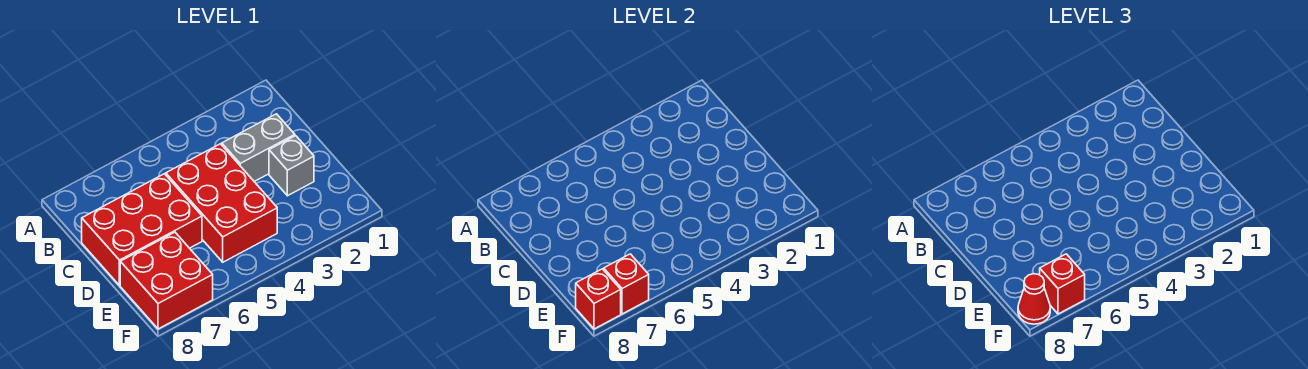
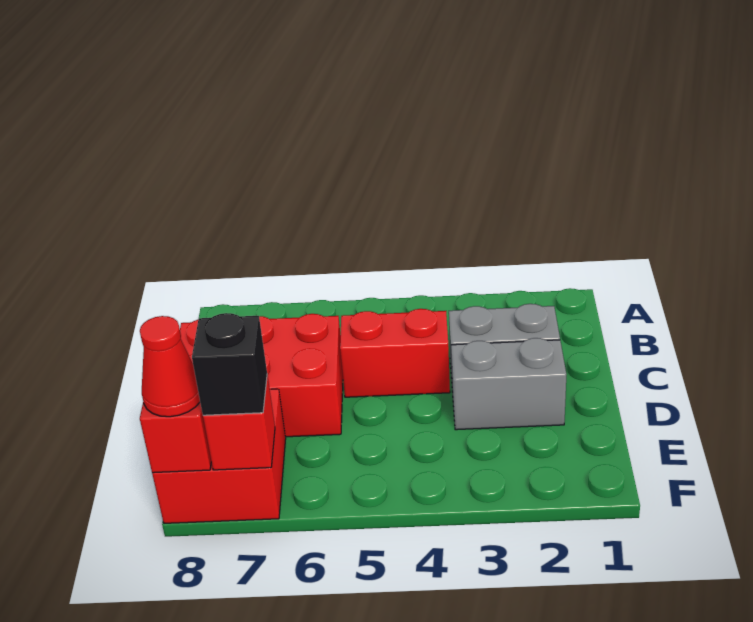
red brick C4:E5 level 1 -> red brick C4:C5 level 1
grey brick D2 level 1 -> grey brick D2:D3 level 1
red brick F7 level 3 -> black brick F7 level 3

